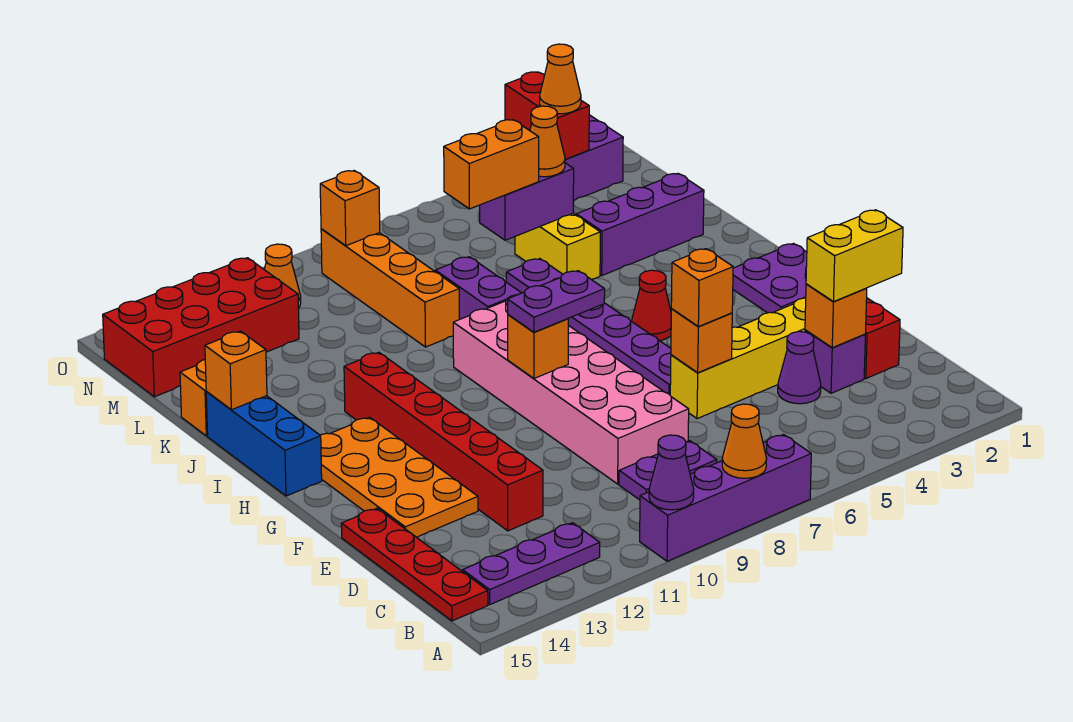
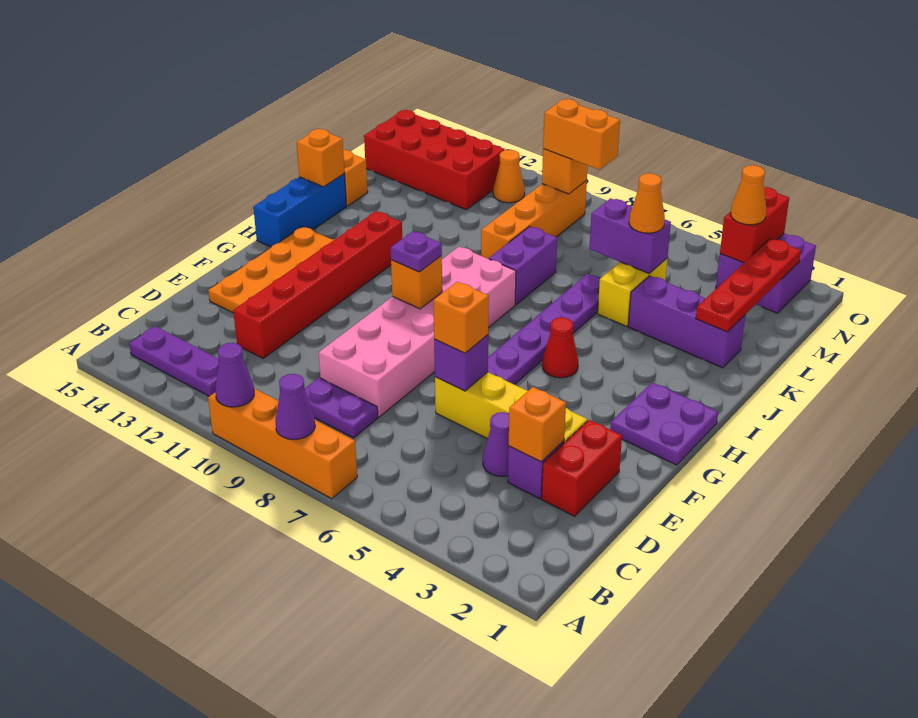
purple brick A7:A10 level 1 -> orange brick A7:A10 level 1
orange cone A8 level 2 -> purple cone A8 level 2
red plate B15:E15 level 1 -> red plate K2:N2 level 2
yellow brick D2:D3 level 3 -> none
orange brick E6 level 2 -> purple brick E6 level 2
purple plate G8:G9 level 3 -> purple plate G9 level 3
orange brick L6:L7 level 3 -> orange brick N8:N9 level 3

